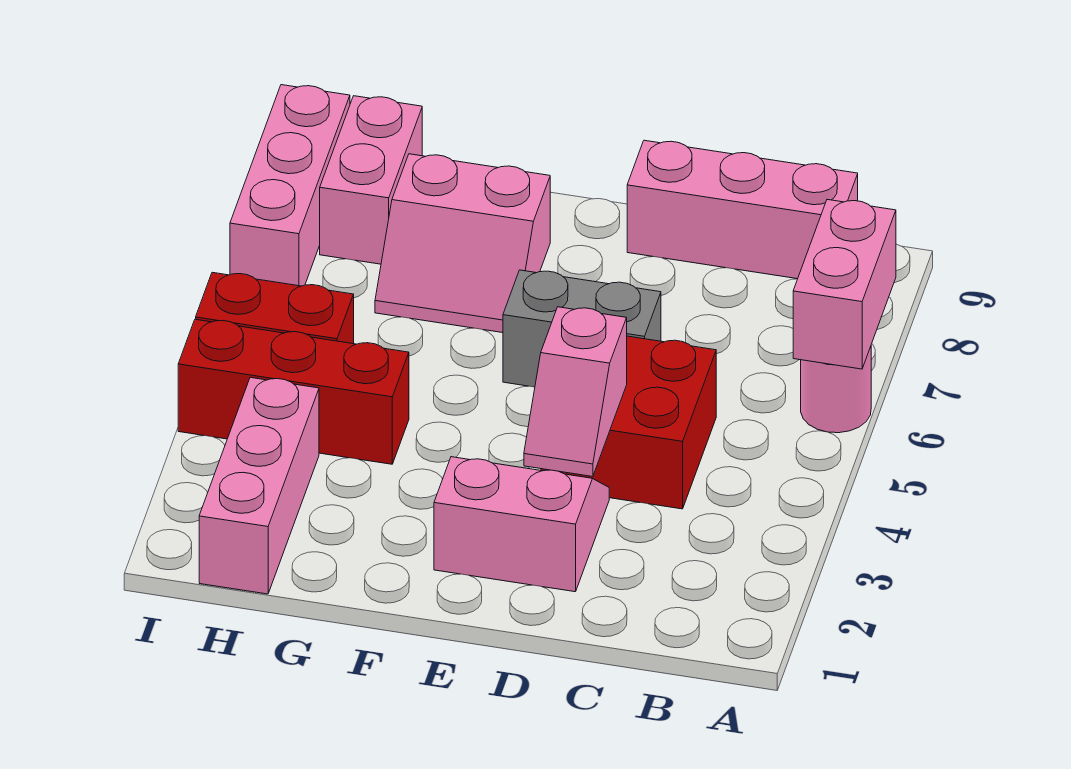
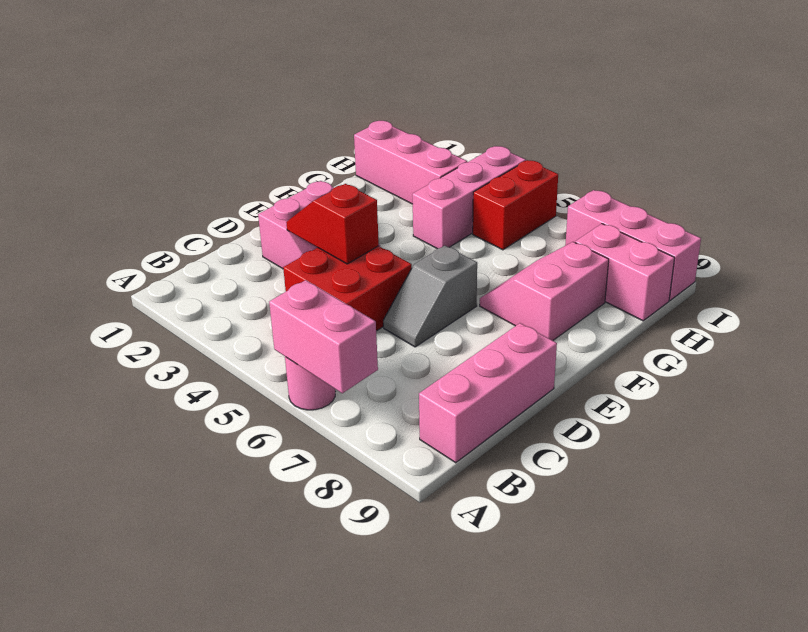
pink slope D3:D4 level 2 top 4 -> red slope D3:D4 level 2 top 4
grey brick D6:E6 level 1 -> grey slope D6:E6 level 1 top E
red brick G4:I4 level 1 -> pink brick G4:I4 level 1

